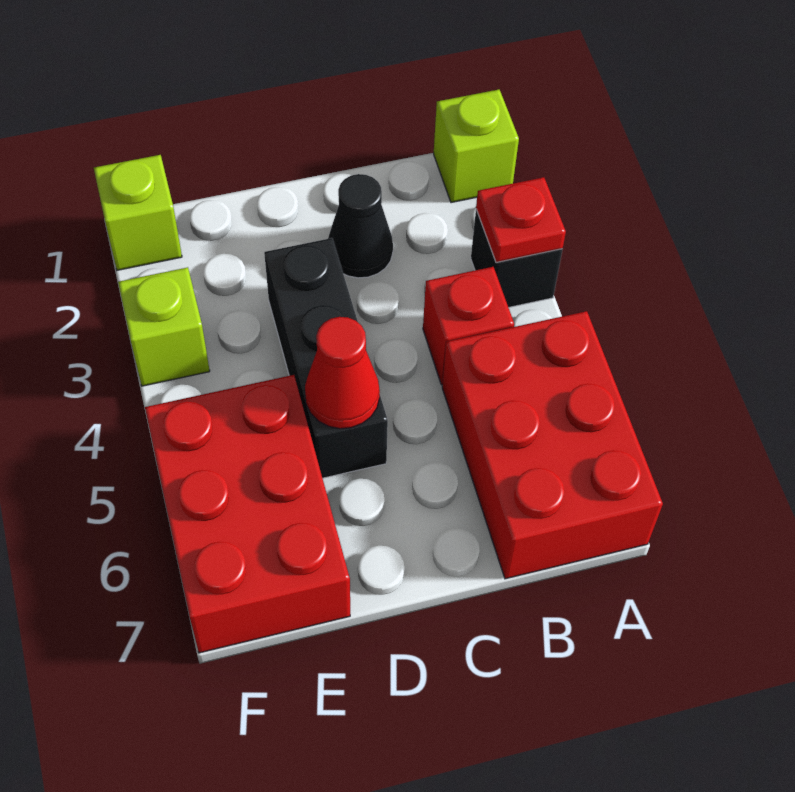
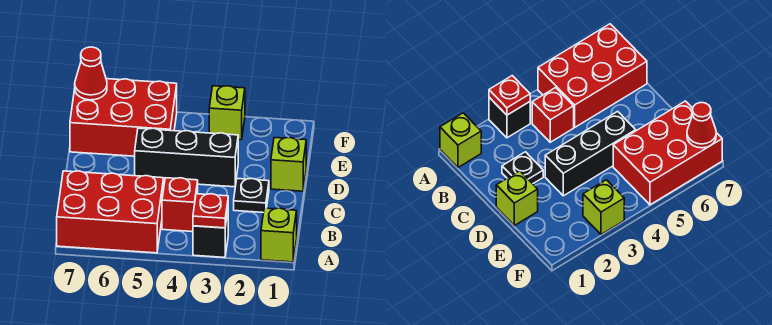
black cone C2 level 1 -> black plate C2 level 1
red cone D5 level 2 -> red cone F7 level 2
lime brick F1 level 1 -> lime brick D1 level 1

